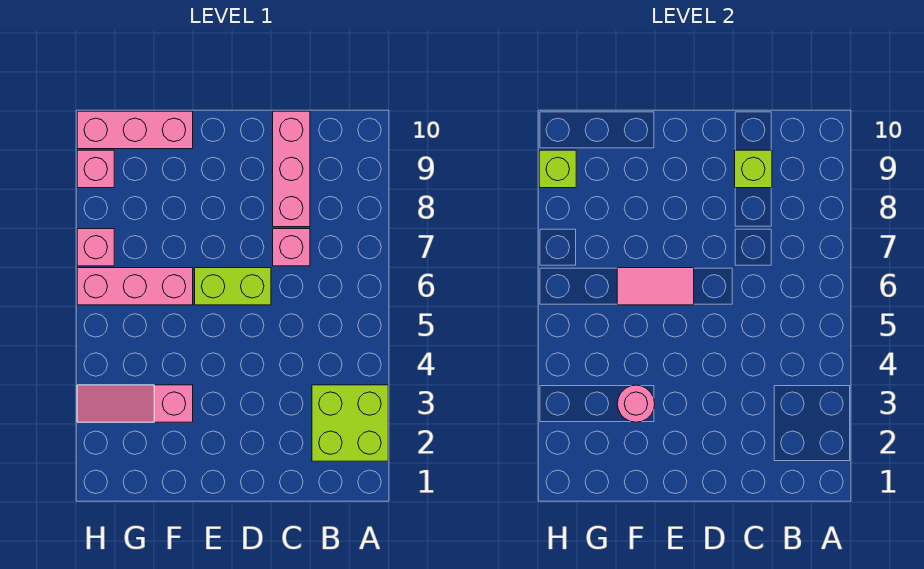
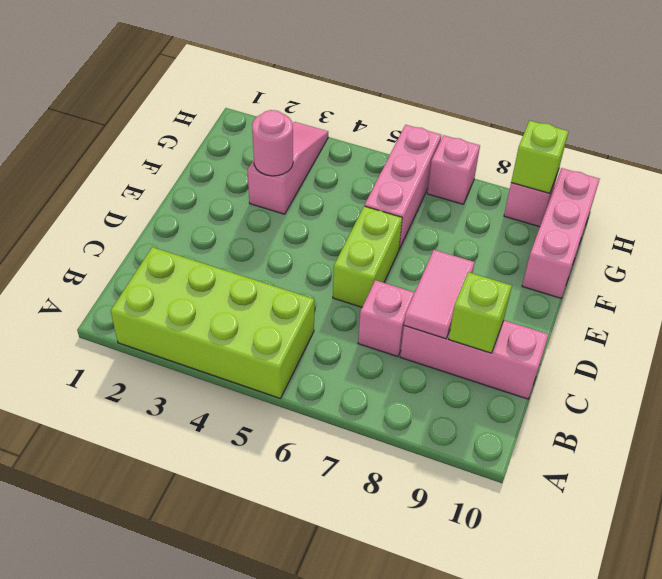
lime brick A2:B3 level 1 -> lime brick A2:B5 level 1
pink tile E6:F6 level 2 -> pink tile C8:D8 level 2

